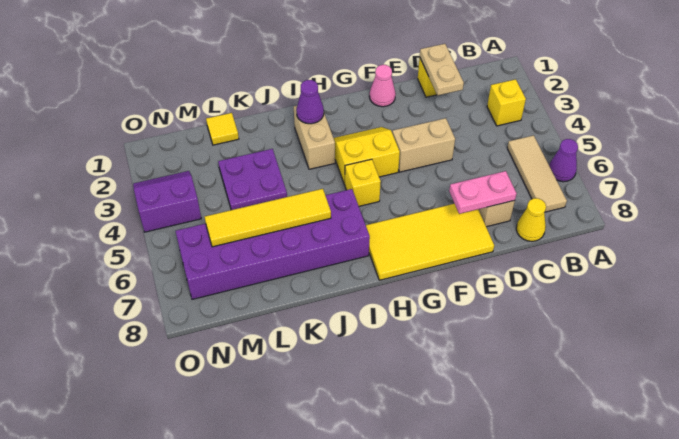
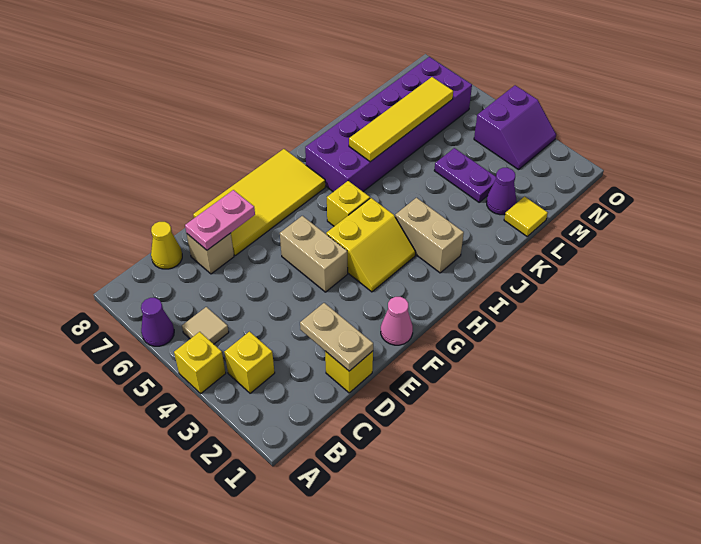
none -> yellow brick A4 level 1
tan tile B5:B7 level 1 -> tan tile B5 level 1
tan brick E4:F4 level 1 -> tan brick F4:F5 level 1
purple cone I2 level 2 -> purple cone L2 level 1
purple plate K3:L4 level 1 -> purple plate L3:L4 level 1

